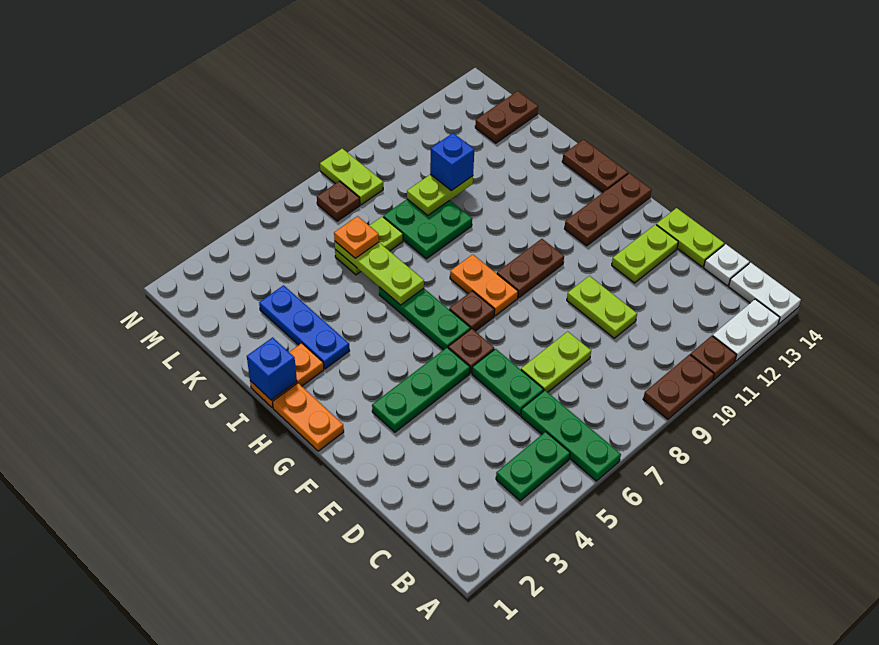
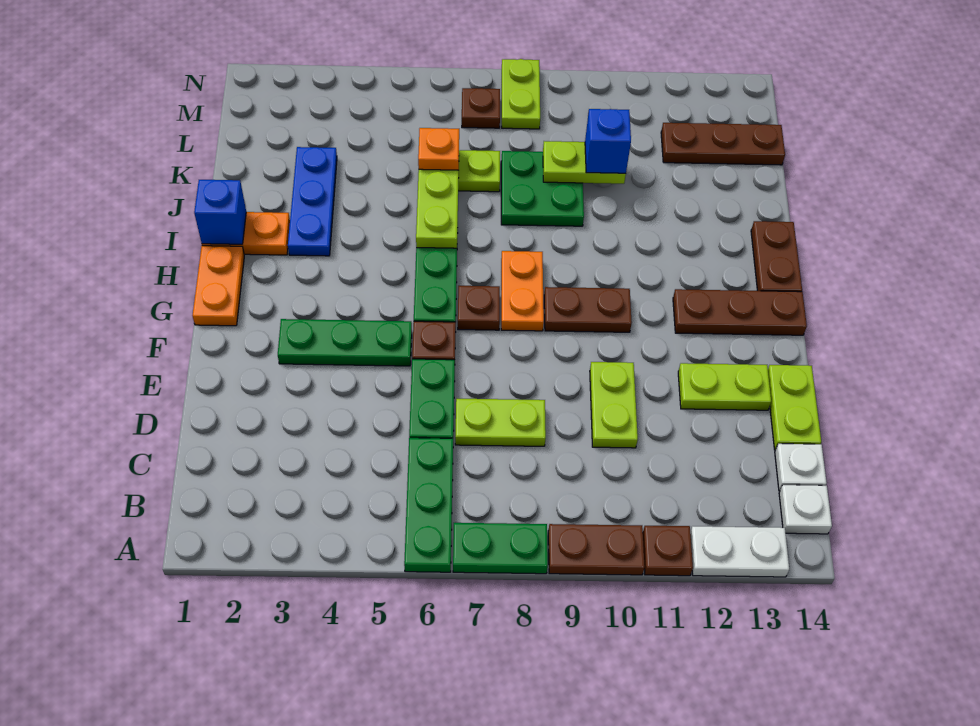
white plate A14:B14 level 1 -> white plate B14 level 1
green plate B4:B5 level 1 -> green plate A7:A8 level 1
brown plate L13:L14 level 1 -> brown plate L12:L14 level 1

